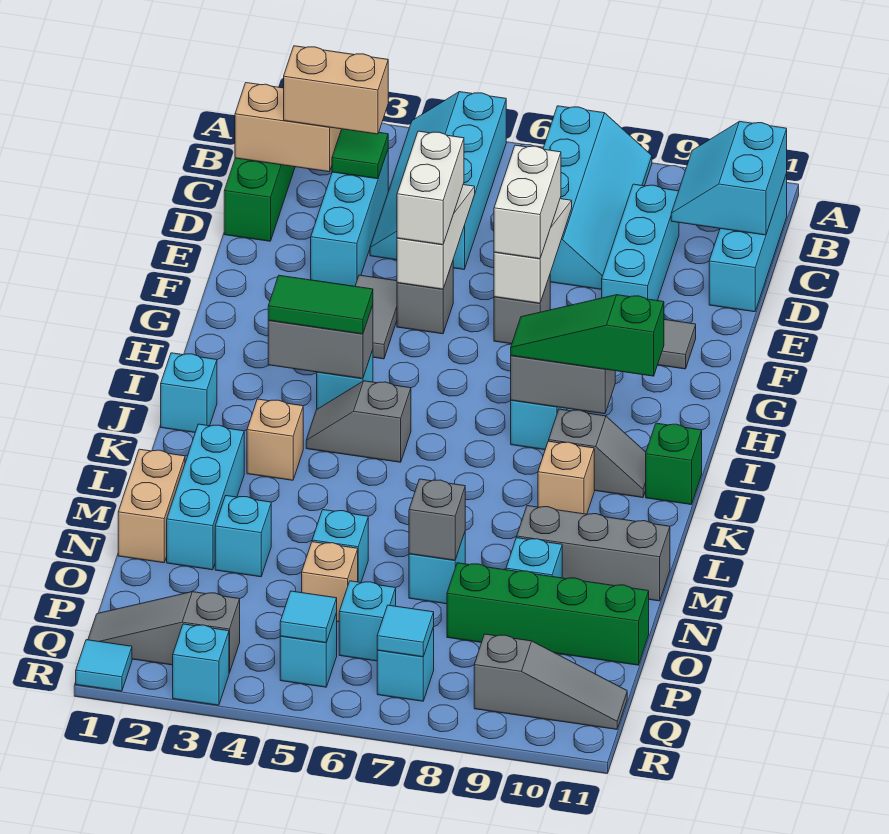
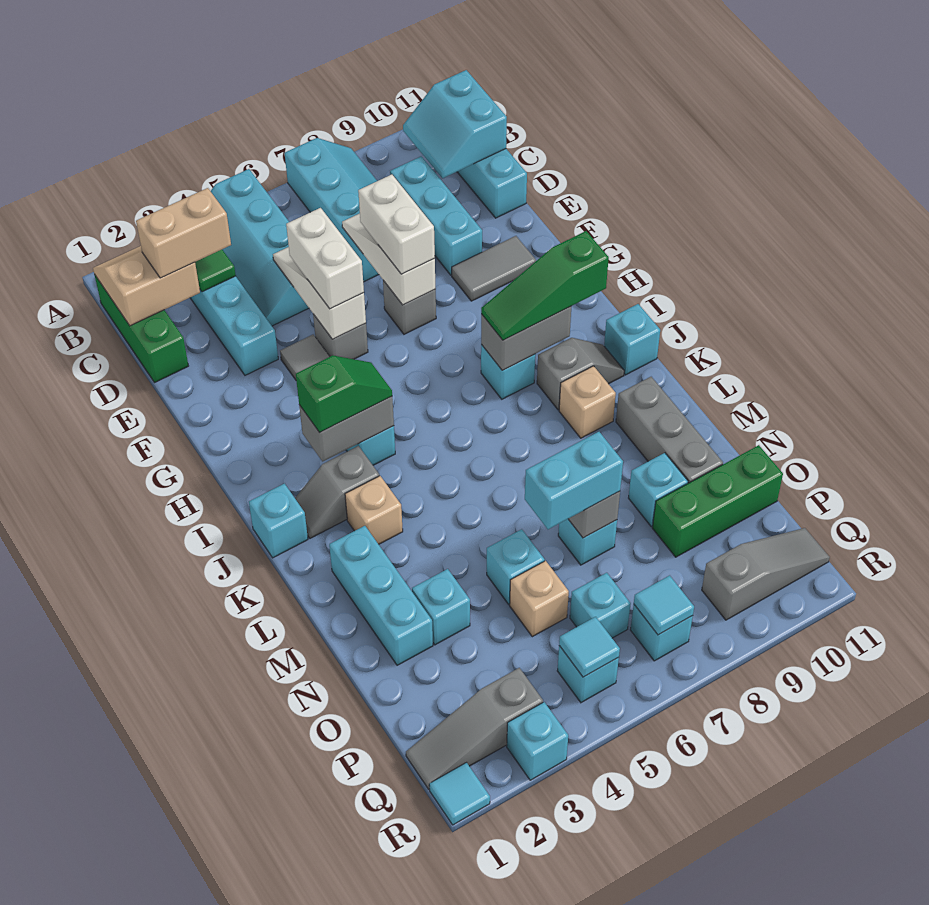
green tile I3:I4 level 3 -> green slope I3:I4 level 3 top 3
grey slope J4:J5 level 1 top 5 -> grey slope J2:J3 level 1 top 3
green brick J11 level 1 -> cyan brick J11 level 1
tan brick M1:N1 level 1 -> none
grey brick M9:M11 level 1 -> grey brick L10:N10 level 1
none -> cyan brick N6:N7 level 3
green brick O8:O11 level 1 -> green brick O9:O11 level 1

